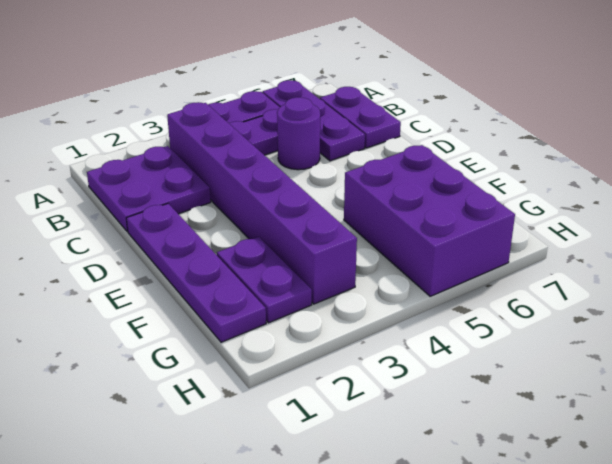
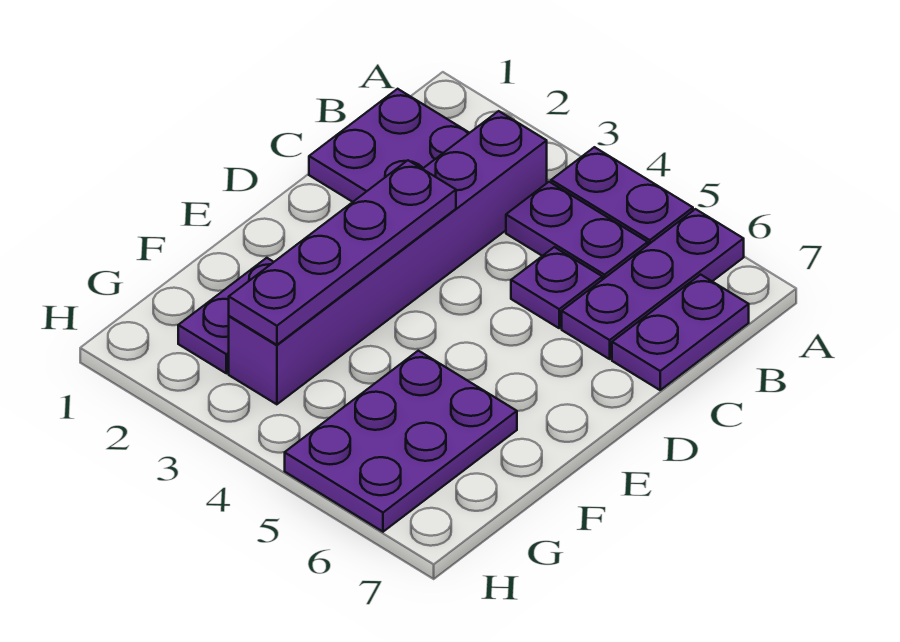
purple round brick C5 level 1 -> purple plate C5 level 1
purple plate D1:G1 level 1 -> purple plate D3:G3 level 2
purple brick F5:H6 level 1 -> purple plate F5:H6 level 1

